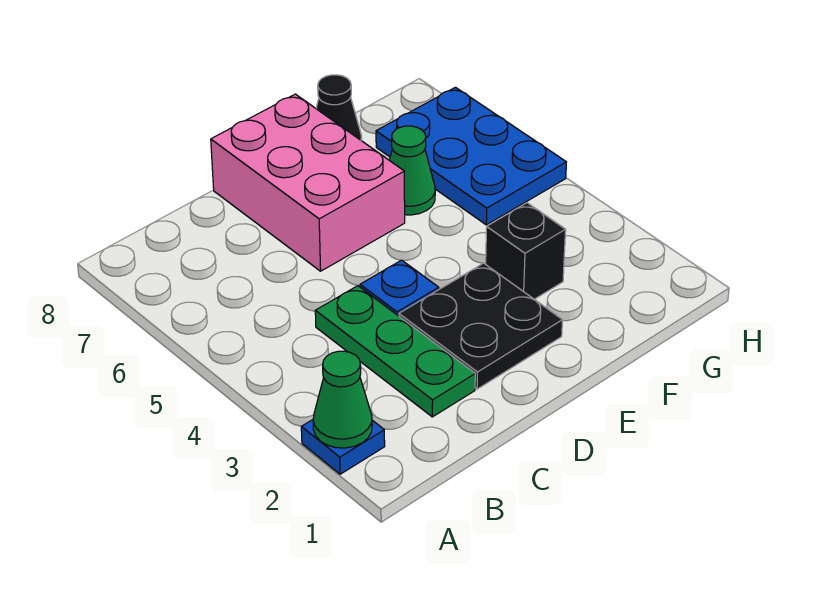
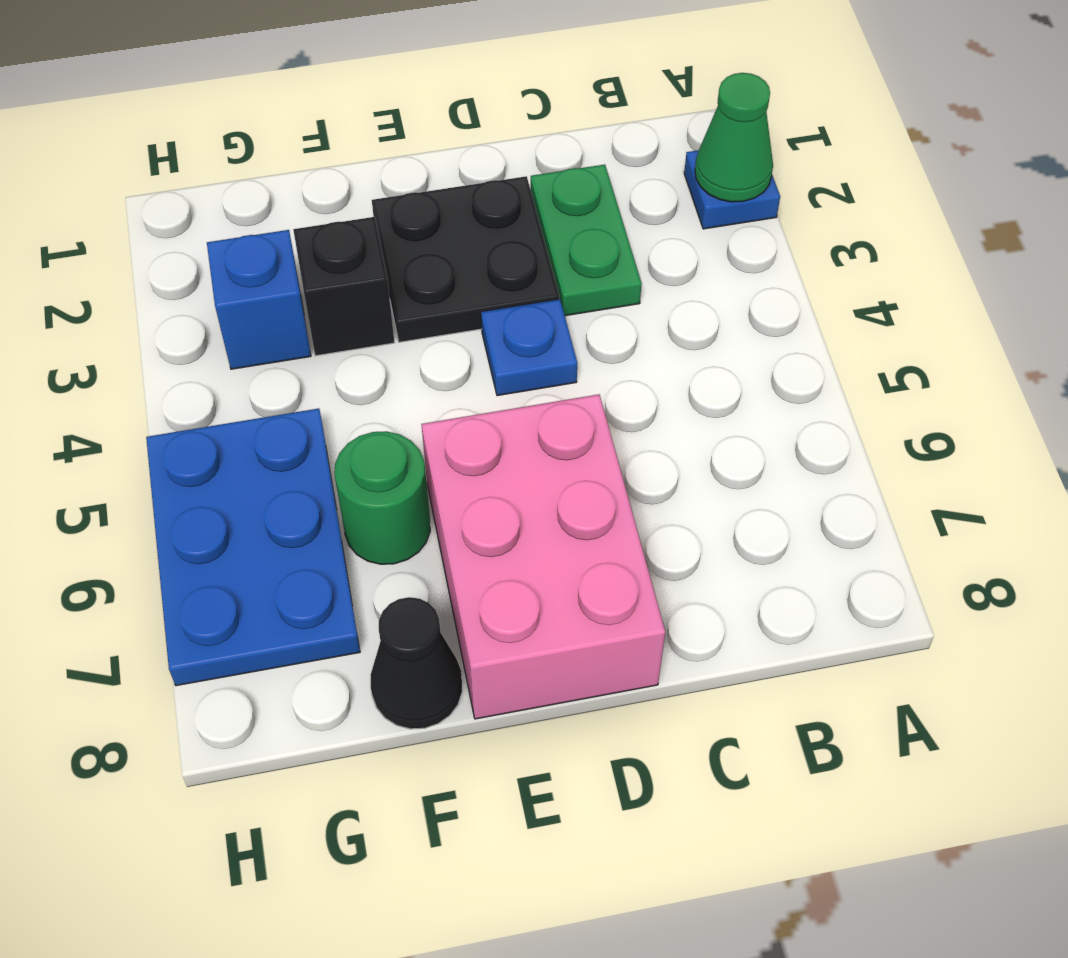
green plate C2:C4 level 1 -> green plate C2:C3 level 1
green cone F6 level 1 -> green round brick F6 level 1
none -> blue brick G3 level 1

